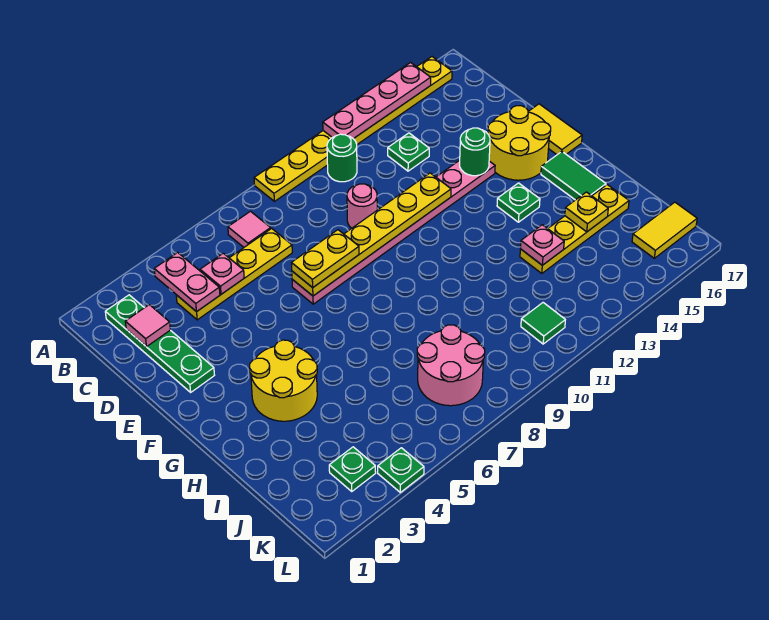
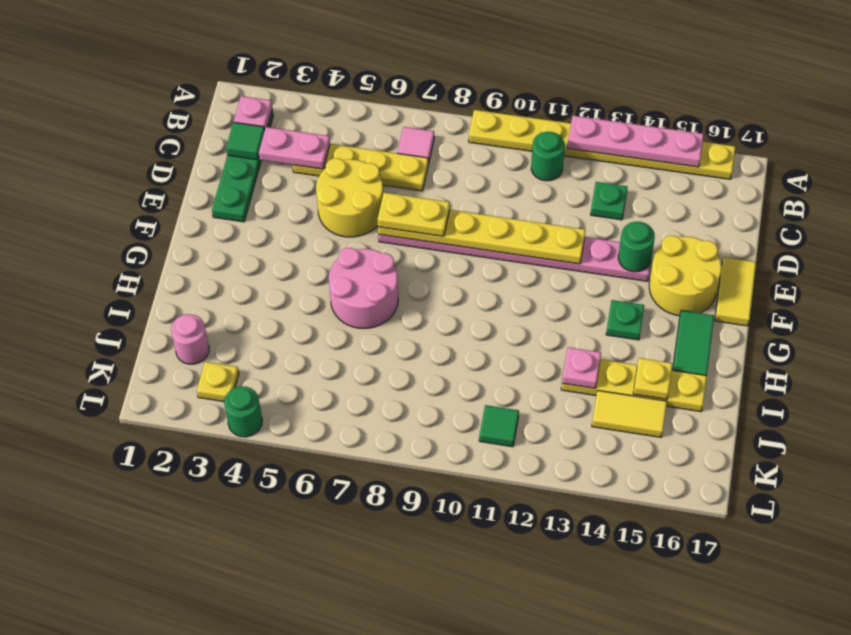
pink plate B4:C4 level 2 -> pink plate C3:C4 level 2
pink tile C2 level 2 -> green tile C2 level 2
pink plate C5 level 2 -> pink plate B2 level 2
pink round brick D10 level 1 -> pink round brick J2 level 1
yellow round brick G3:H4 level 1 -> yellow round brick D5:E6 level 1
pink round brick J7:K8 level 1 -> pink round brick G6:H7 level 1
green plate K3 level 1 -> yellow plate K3 level 1
yellow tile K16:K17 level 1 -> yellow tile J14:J15 level 1
green plate L4 level 1 -> green round brick L4 level 1

